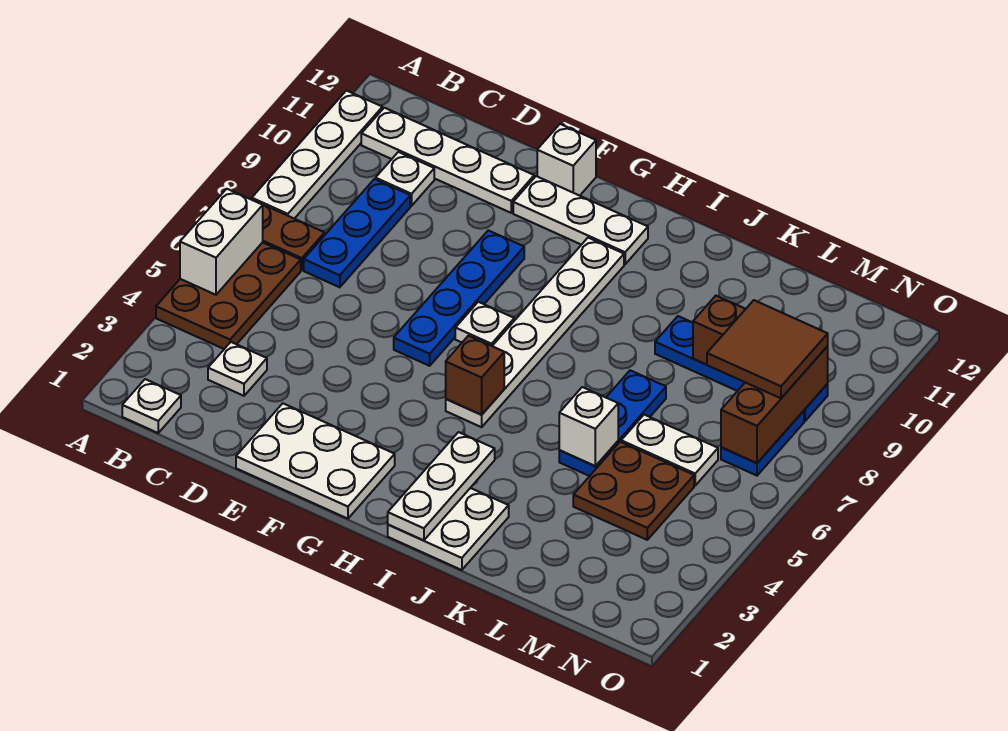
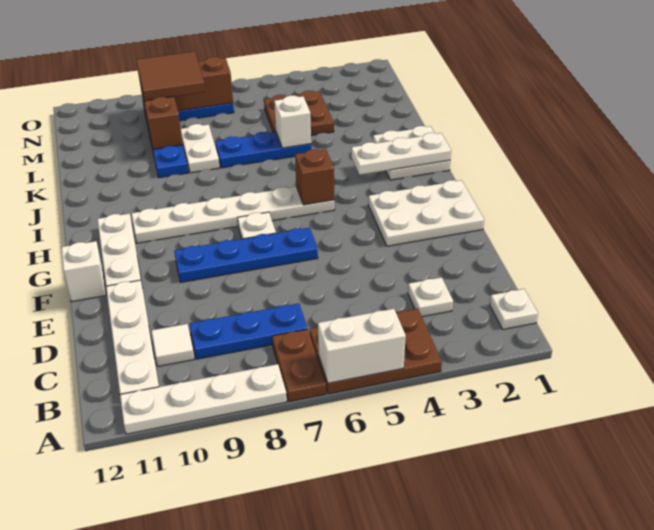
white plate C10 level 1 -> white tile C10 level 1
white plate E1:G2 level 1 -> white plate F1:G3 level 1
white plate L6:M6 level 1 -> white plate K8:L8 level 1

